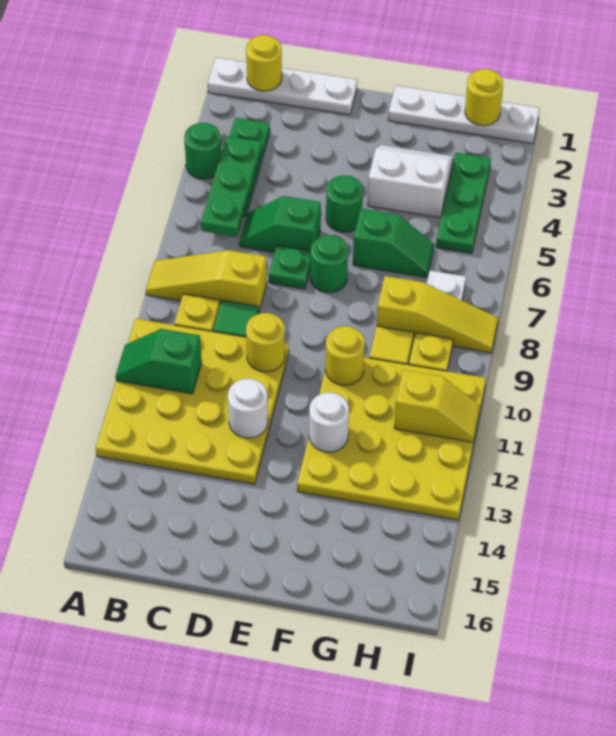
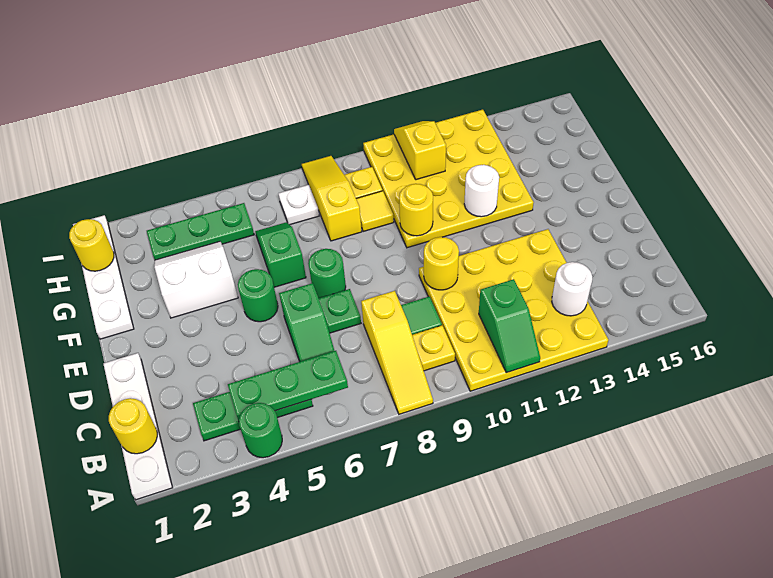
white round brick D12 level 2 -> white round brick B13 level 2
white slope F3:G4 level 1 top 4 -> white slope F3:G4 level 1 top F

